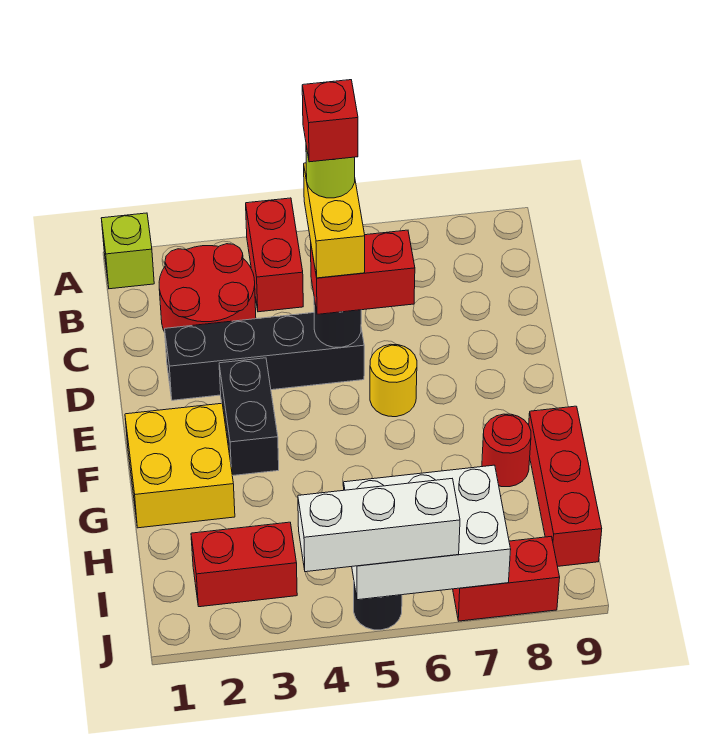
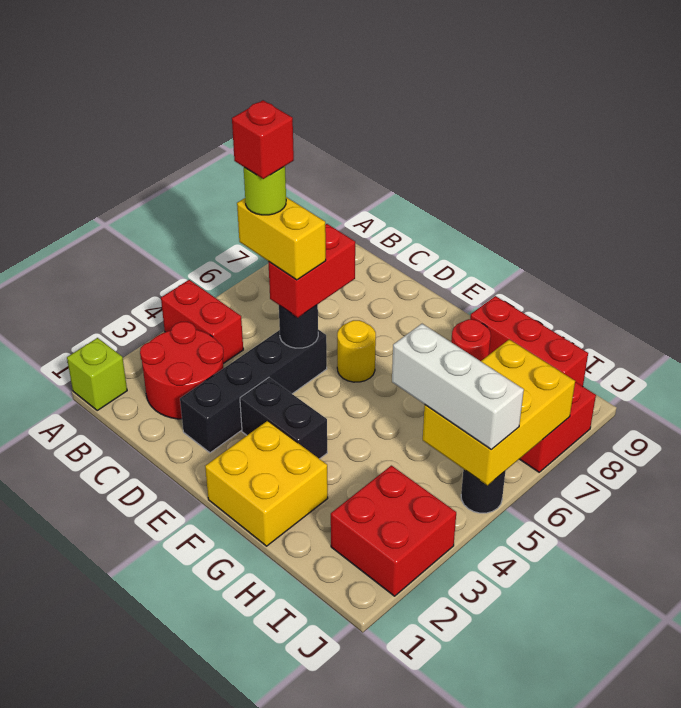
red brick I2:I3 level 1 -> red brick I2:J3 level 1
white brick I5:J7 level 2 -> yellow brick I5:J7 level 2
white brick J4:J6 level 3 -> white brick H5:J5 level 3

